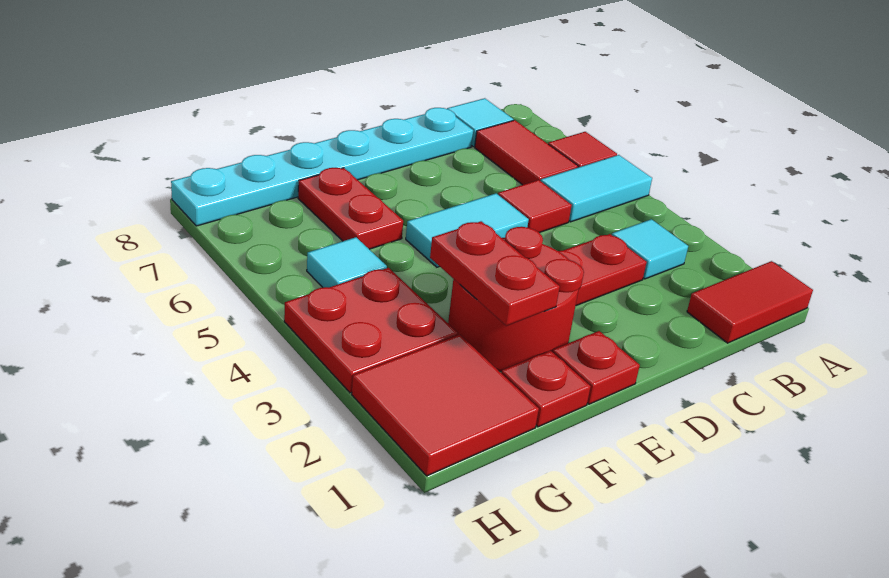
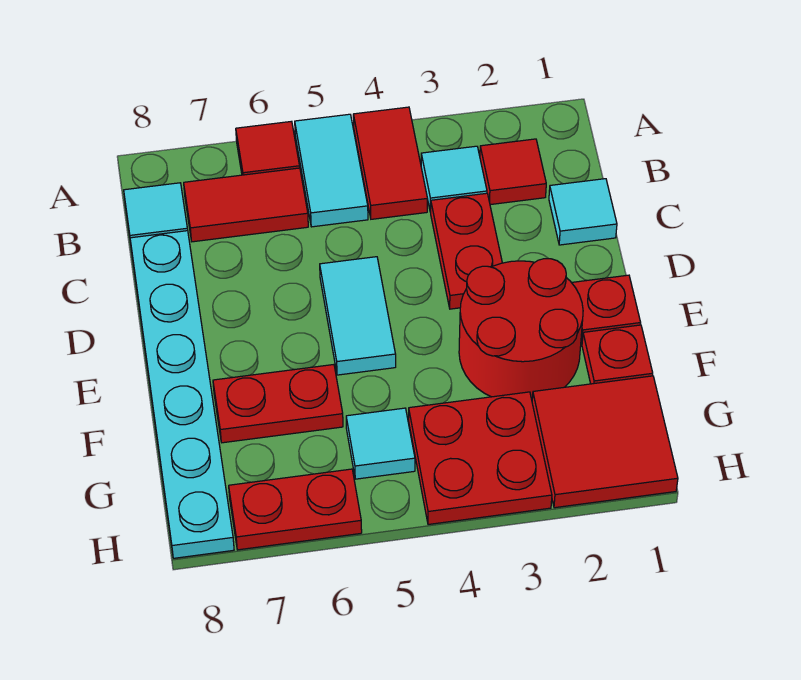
red tile A1:B1 level 1 -> red tile A4:B4 level 1
none -> cyan tile C1 level 1
red tile C5 level 1 -> red tile B2 level 1
red plate F2:F3 level 2 -> red plate H6:H7 level 1

